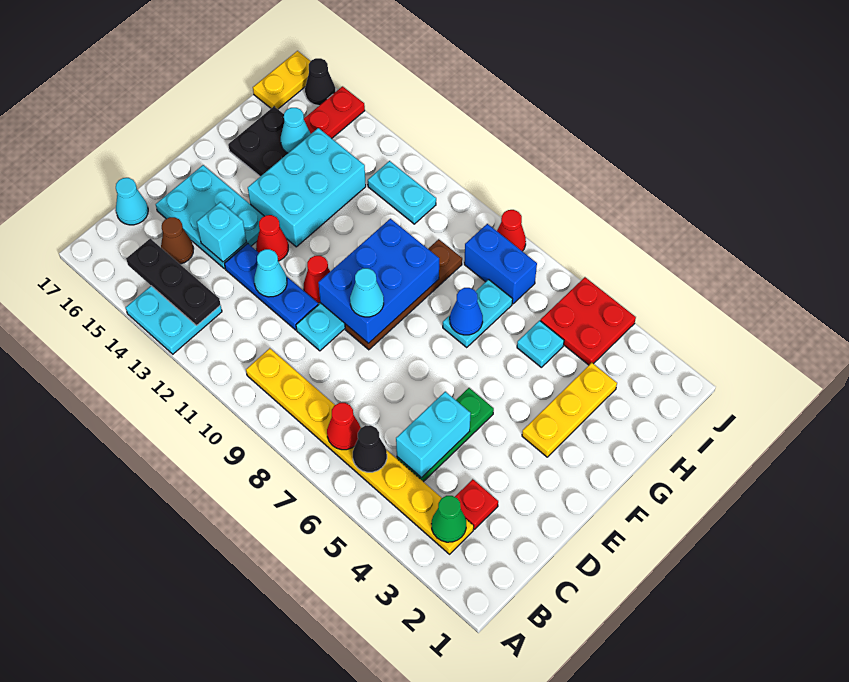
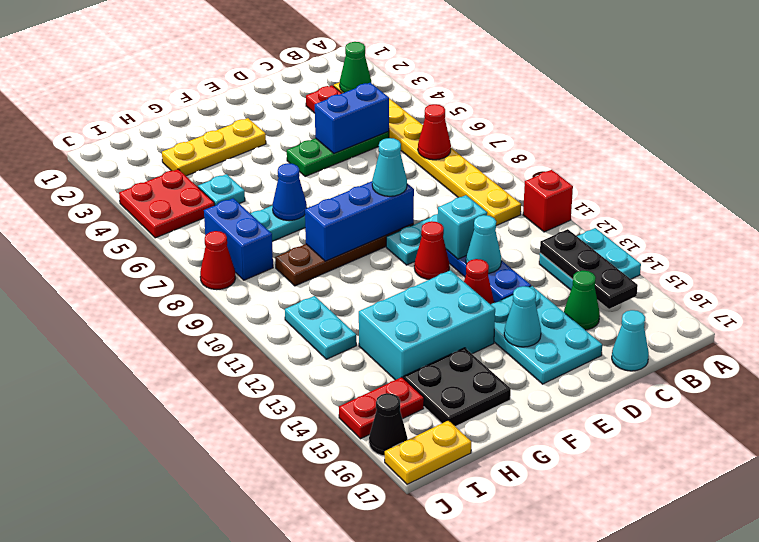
none -> red brick A11 level 1
black cone B6 level 2 -> none
cyan brick C5:D5 level 2 -> blue brick C5:D5 level 2
brown cone C15 level 1 -> green cone C15 level 1
cyan brick D14 level 2 -> cyan brick D11 level 2
blue brick E9:G10 level 2 -> blue brick E9:G9 level 2
cyan cone H15 level 2 -> cyan cone E15 level 2

